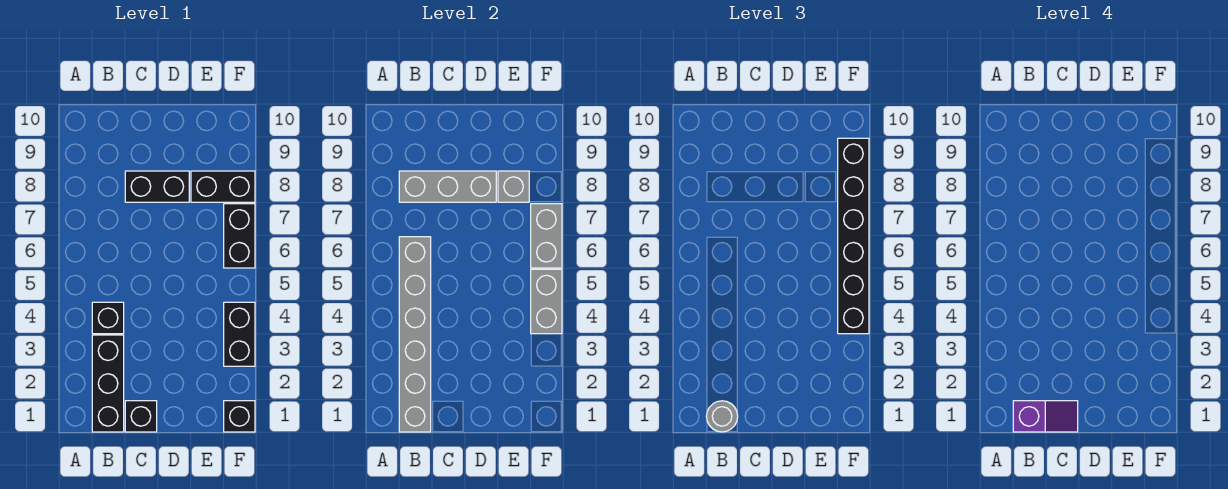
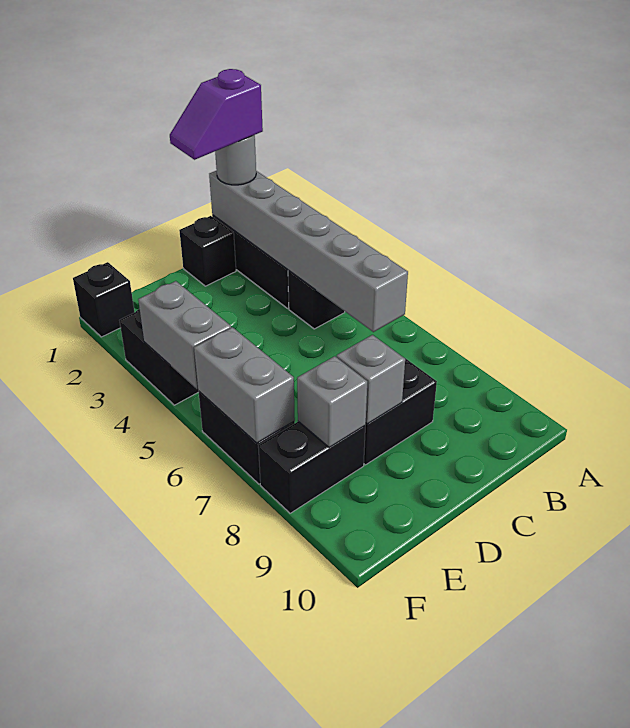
grey brick B8:D8 level 2 -> grey brick D8 level 2
black brick F4:F9 level 3 -> none

